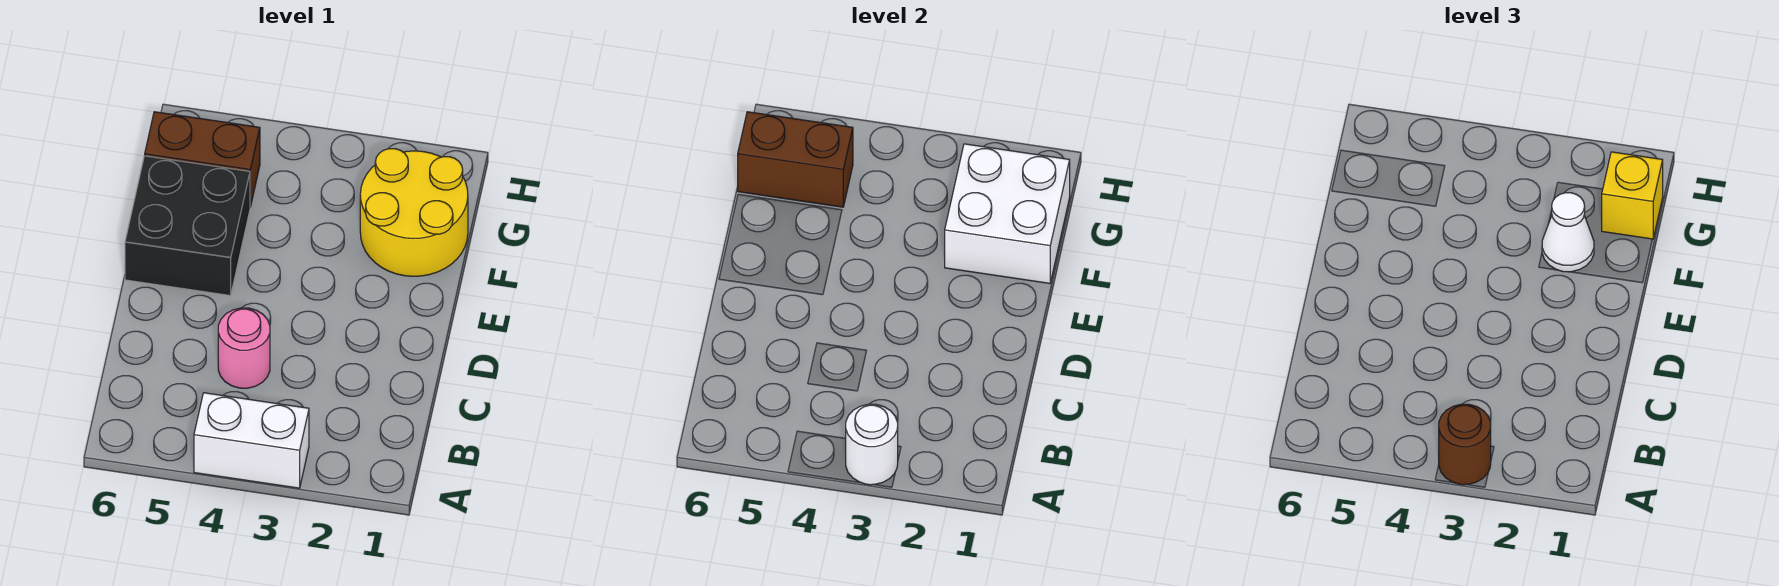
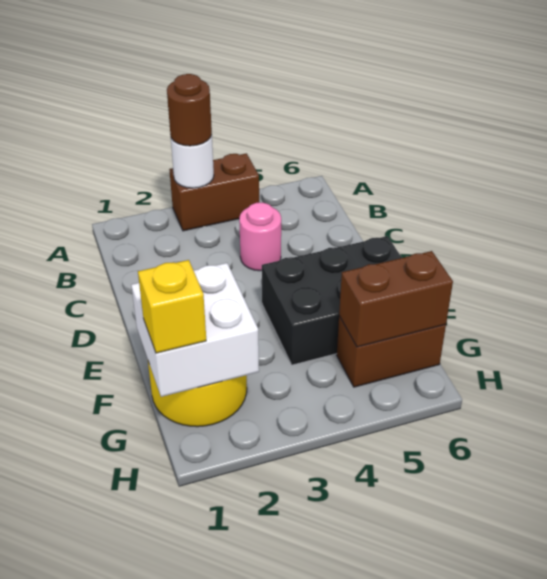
white brick A3:A4 level 1 -> brown brick A3:A4 level 1
black brick E5:F6 level 1 -> black brick E4:F6 level 1
white cone F2 level 3 -> none

